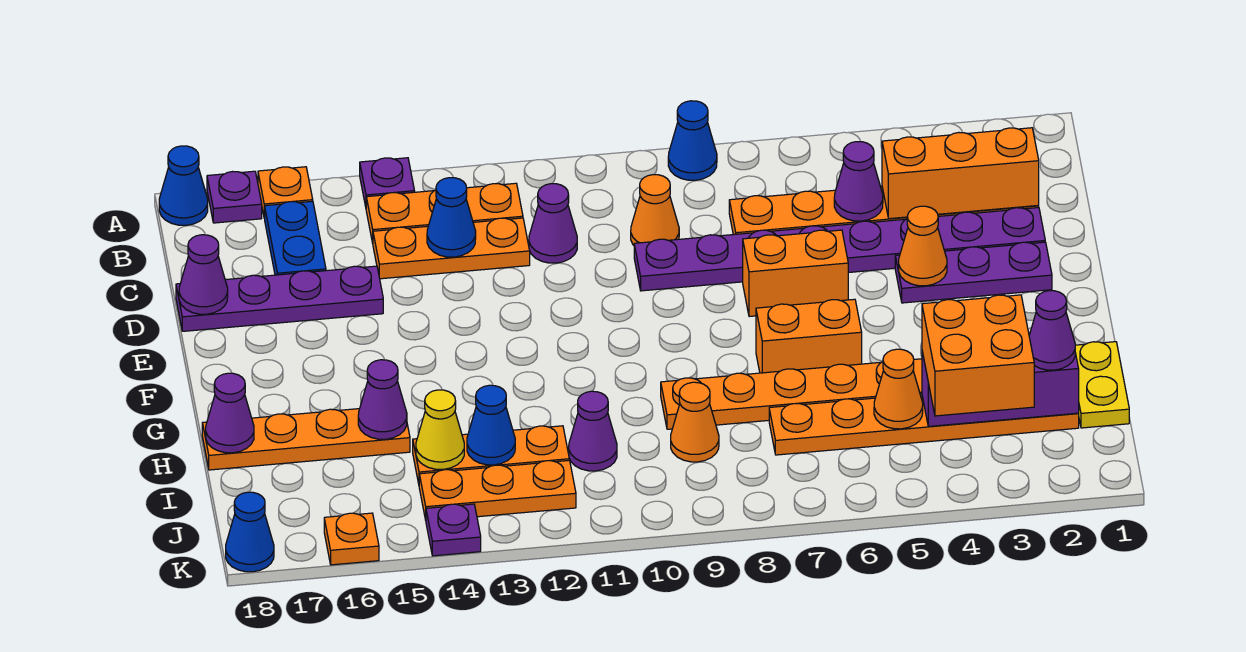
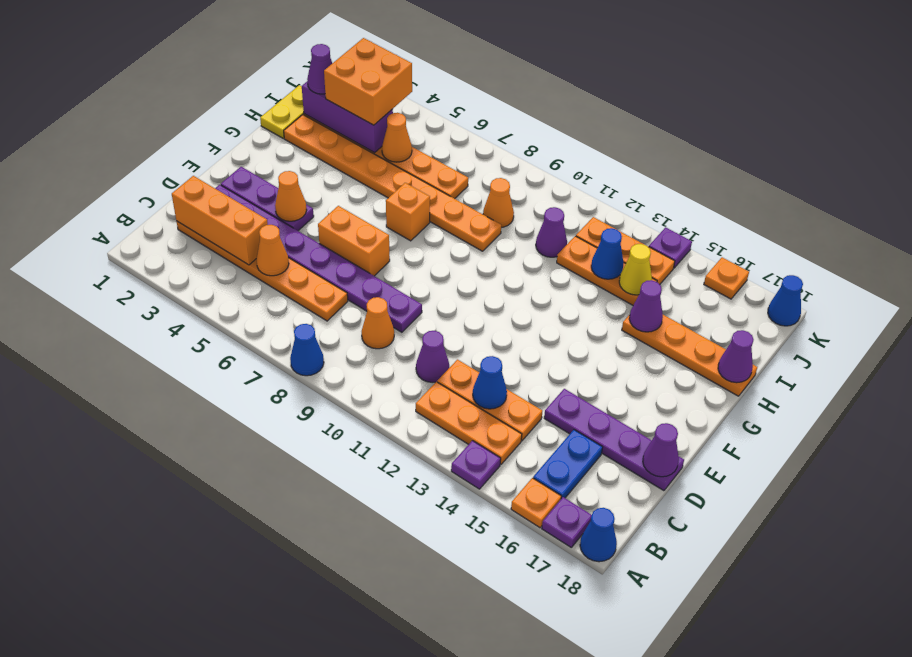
purple cone C5 level 2 -> orange cone C5 level 2
orange brick G6:G7 level 1 -> orange brick G7 level 1

